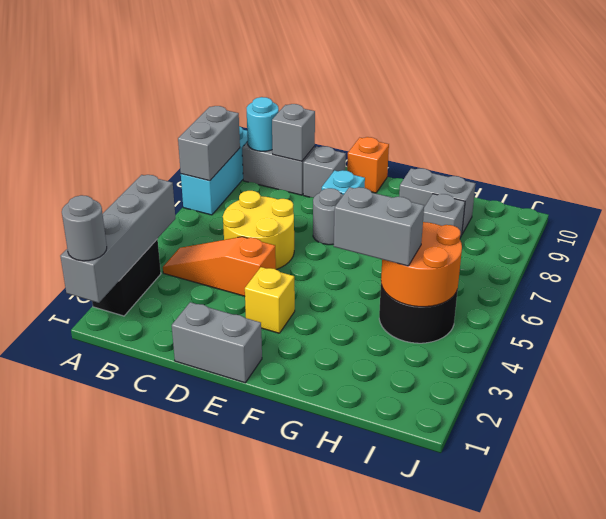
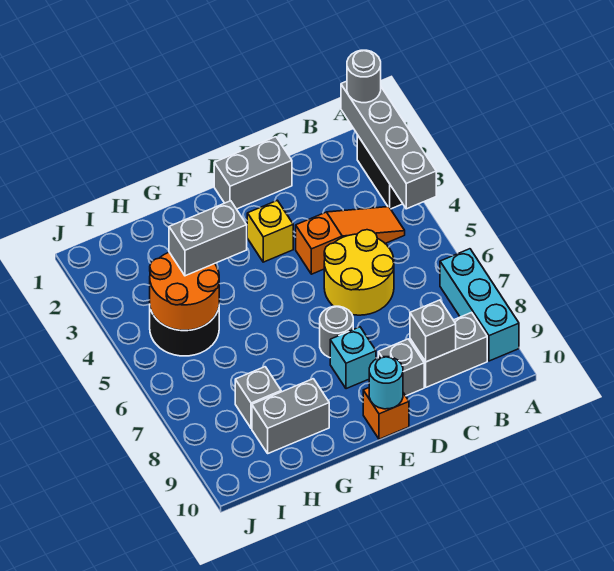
grey brick A7:A8 level 2 -> none
cyan round brick B9 level 2 -> cyan round brick E10 level 2

